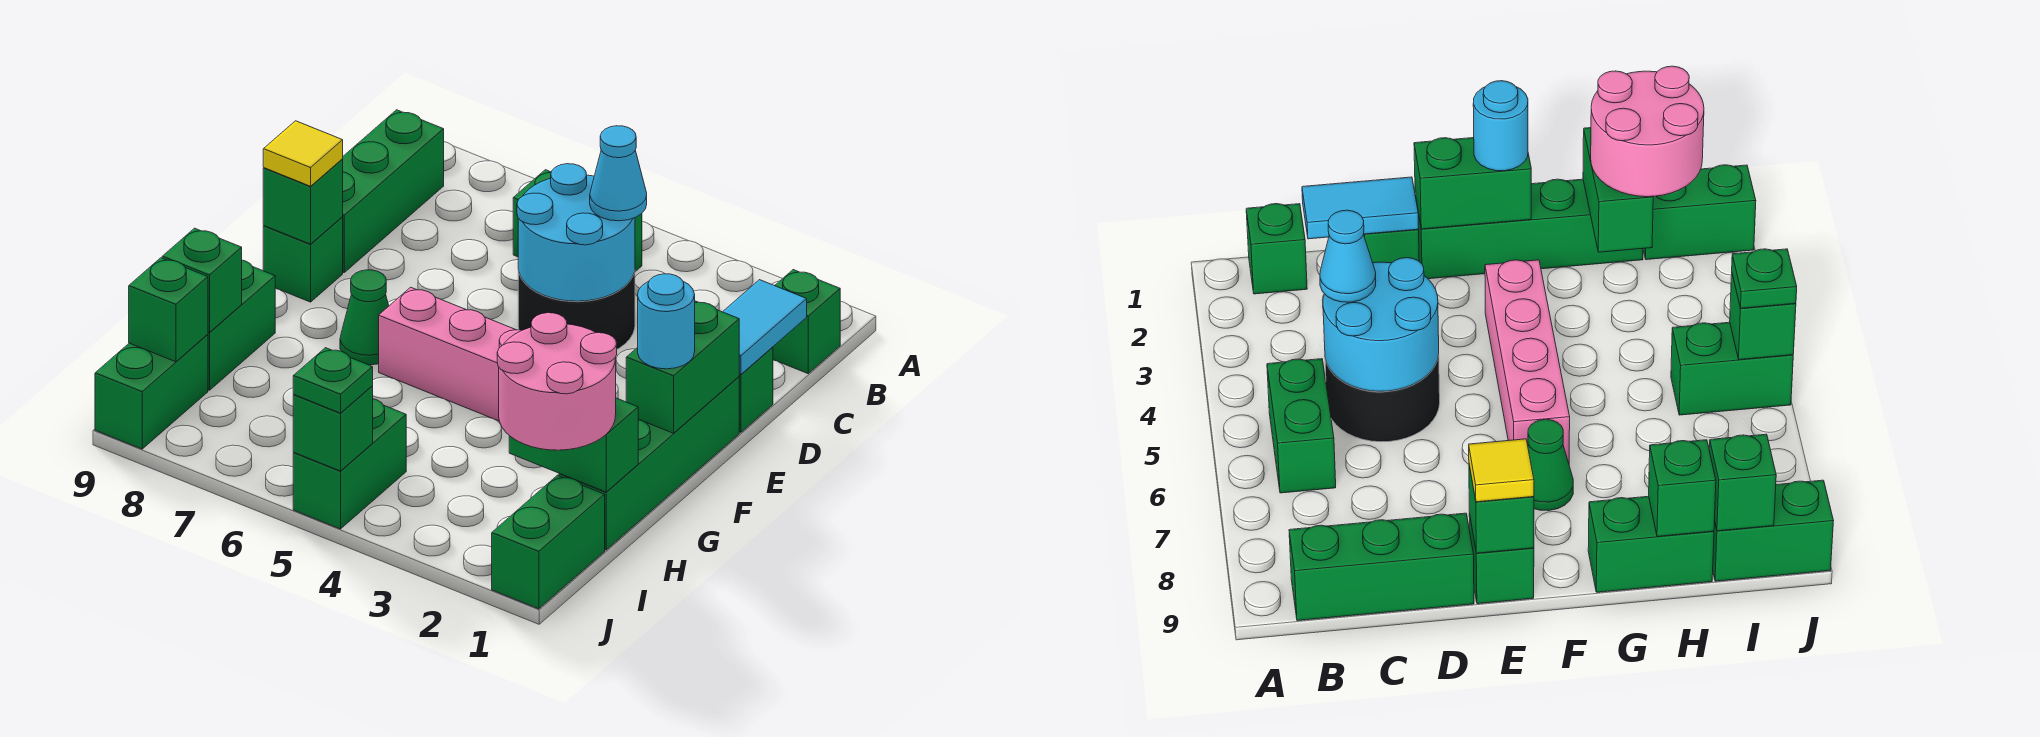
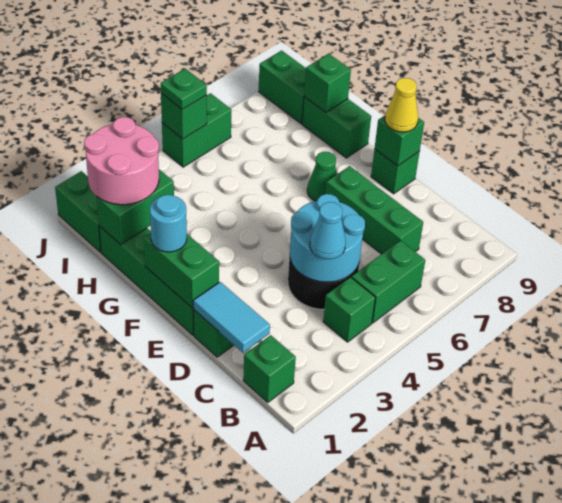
green brick B9:D9 level 1 -> green brick C7:E7 level 1
yellow tile E9 level 3 -> yellow cone E9 level 3
pink brick F3:F6 level 1 -> none
green brick I5:J5 level 1 -> green brick J5:J6 level 1
green brick I9 level 2 -> green brick B4 level 1

